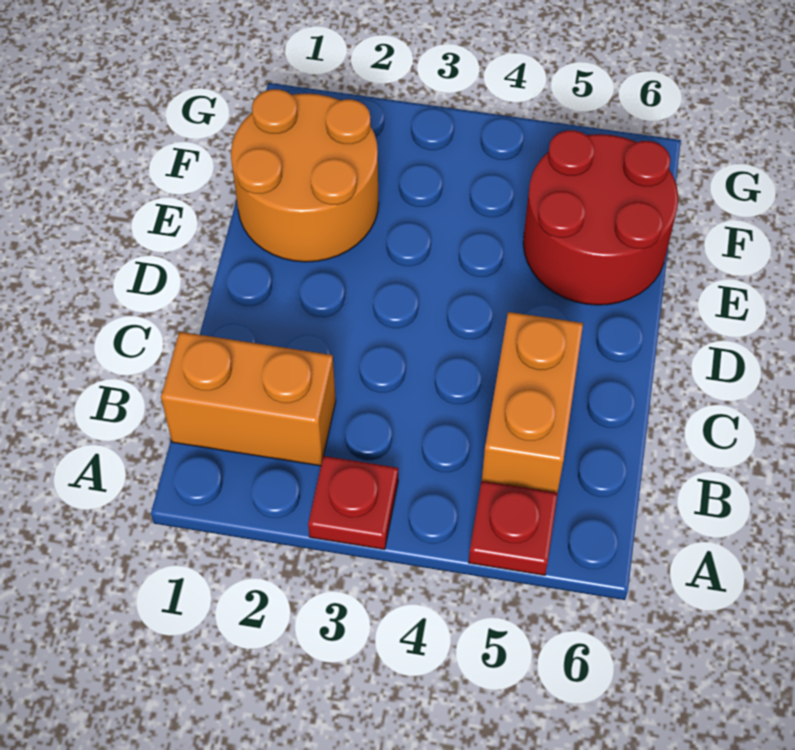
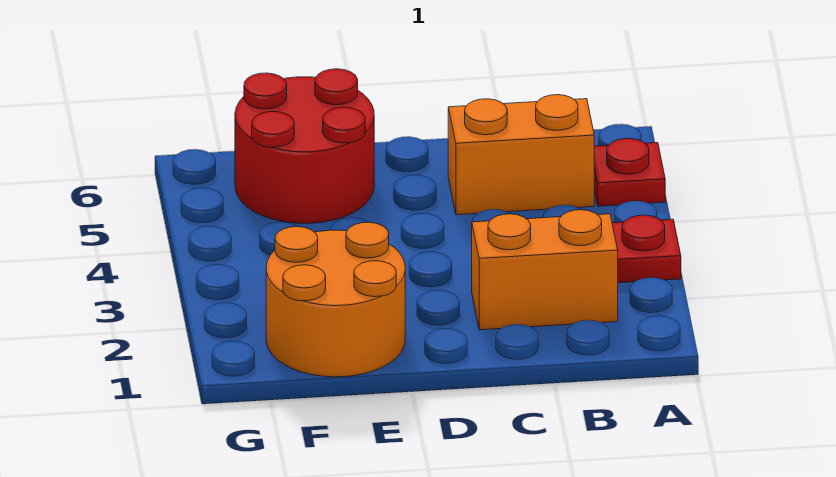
orange brick B1:B2 level 1 -> orange brick B2:C2 level 1

